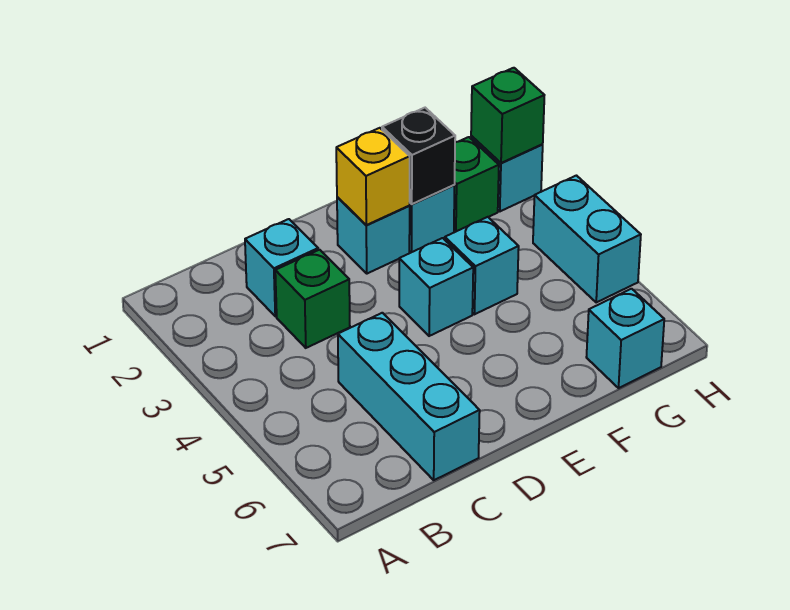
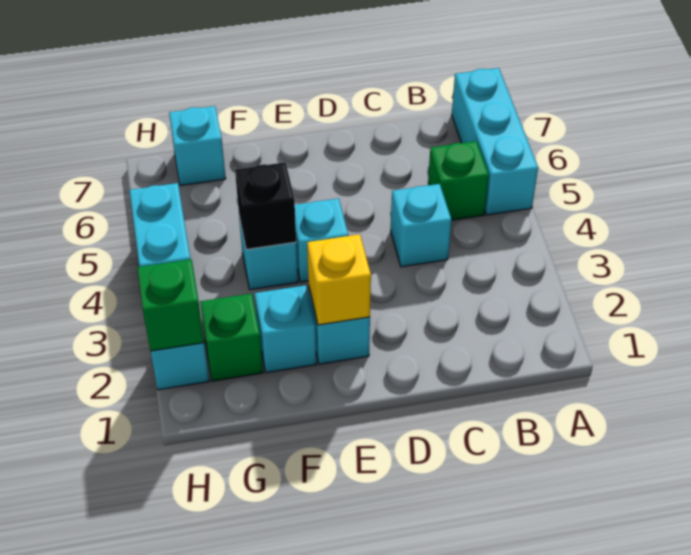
cyan brick C2 level 1 -> cyan brick C4 level 1
green brick C3 level 1 -> green brick B5 level 1
cyan brick C5:C7 level 1 -> cyan brick A5:A7 level 1
black brick F2 level 2 -> black brick F4 level 2

